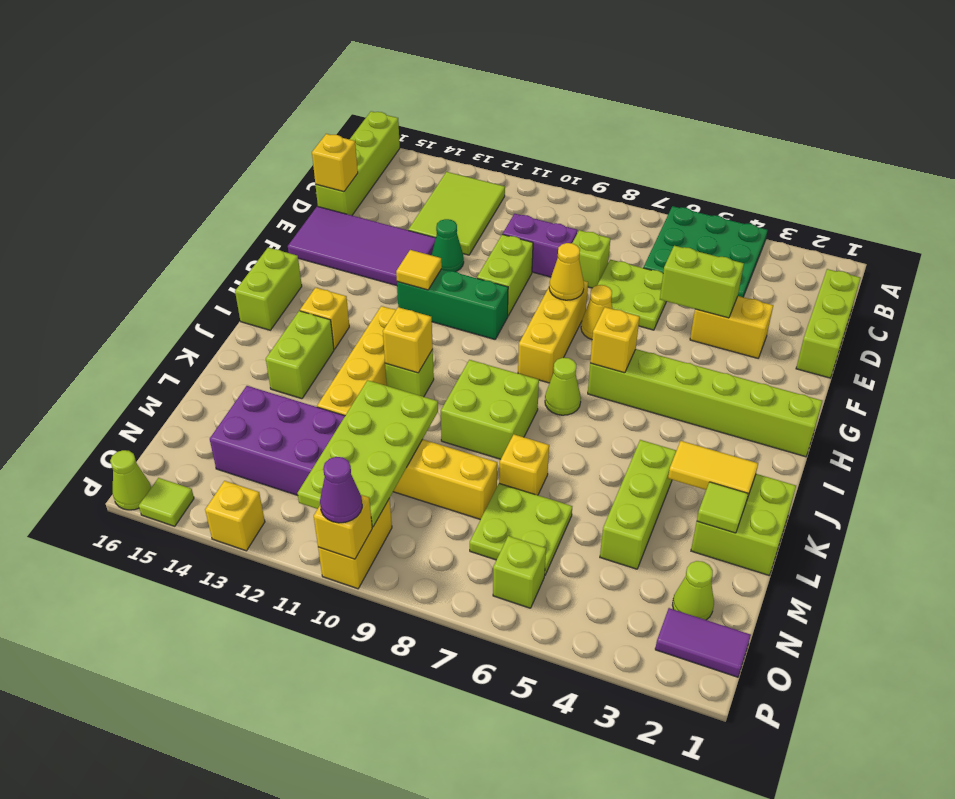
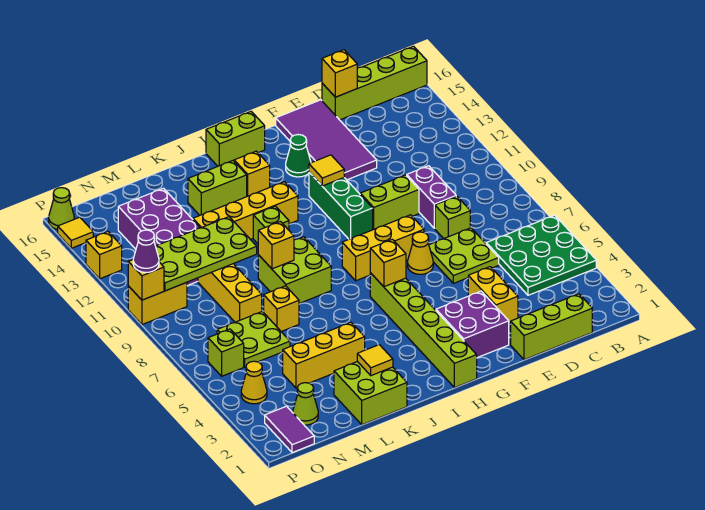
lime tile B12:D13 level 1 -> none
lime brick E4:E5 level 2 -> none
green cone E12 level 1 -> green cone G14 level 1
none -> purple brick F2:G3 level 1
yellow cone F8 level 2 -> yellow cone O4 level 1
lime cone I7 level 1 -> none
yellow brick J11 level 2 -> yellow brick K9 level 2
yellow tile K2:K3 level 2 -> yellow tile K2 level 2
lime brick K4:M4 level 1 -> yellow brick K4:M4 level 1
lime tile L2 level 2 -> none
lime tile P15 level 1 -> yellow tile P15 level 1

